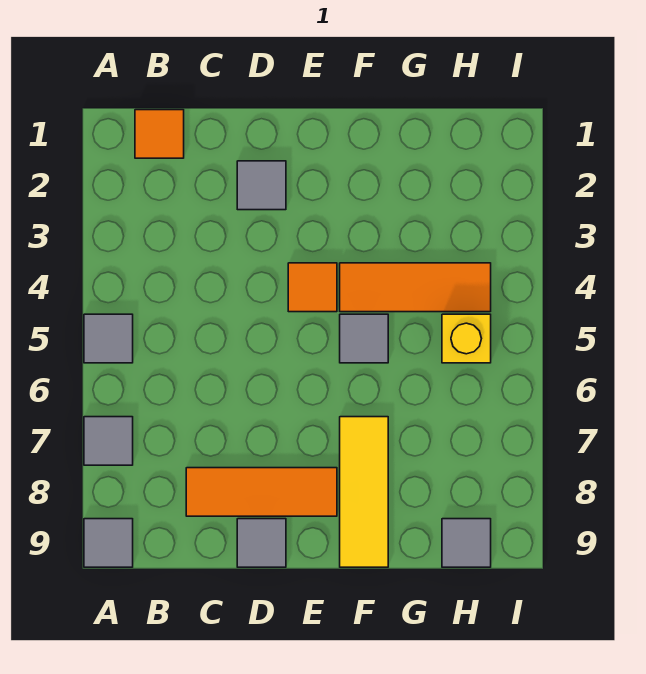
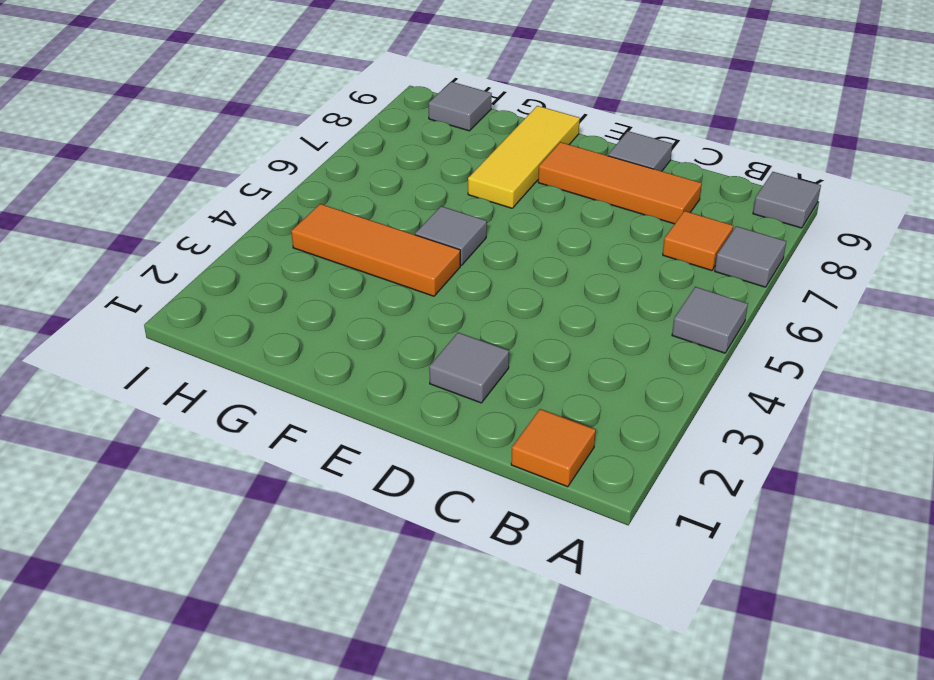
orange tile E4 level 1 -> orange tile B7 level 1
yellow brick H5 level 1 -> none

